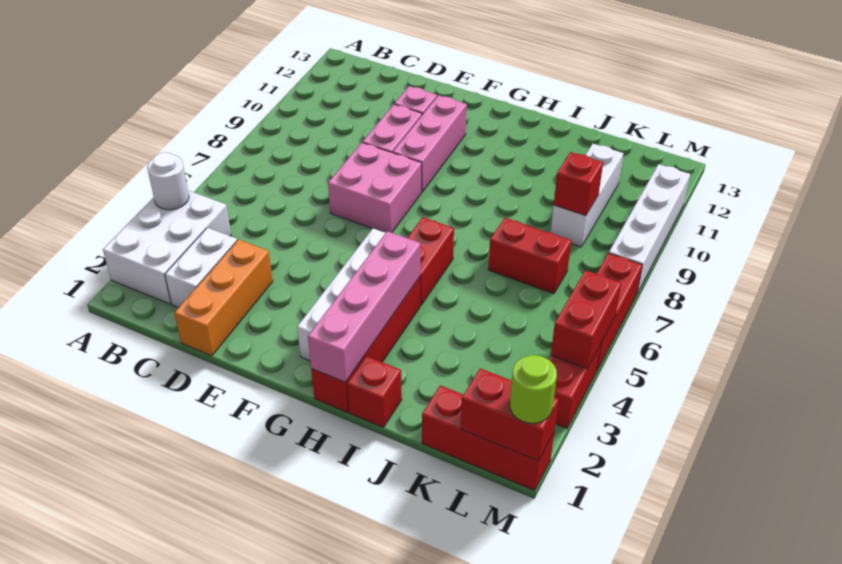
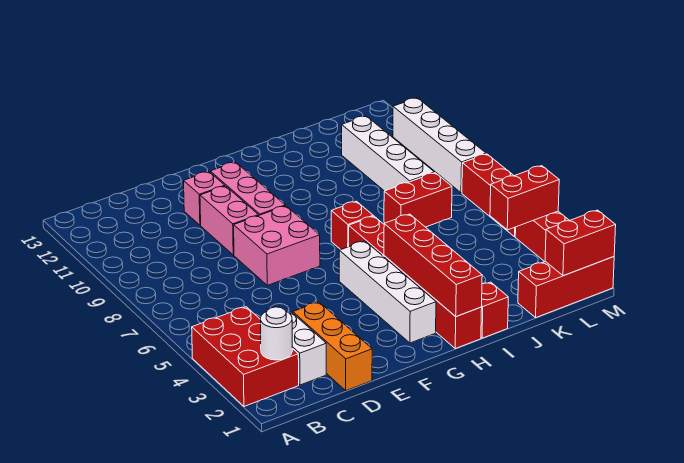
white brick A2:B4 level 1 -> red brick A2:B4 level 1
white round brick A4 level 2 -> white round brick B2 level 2
pink brick H1:H4 level 2 -> red brick H1:H4 level 2
white brick K9:K11 level 1 -> white brick K8:K11 level 1
red brick K9 level 2 -> red brick H7 level 1
lime round brick M1 level 3 -> none
red brick M4:M5 level 2 -> red brick L4:M4 level 2

